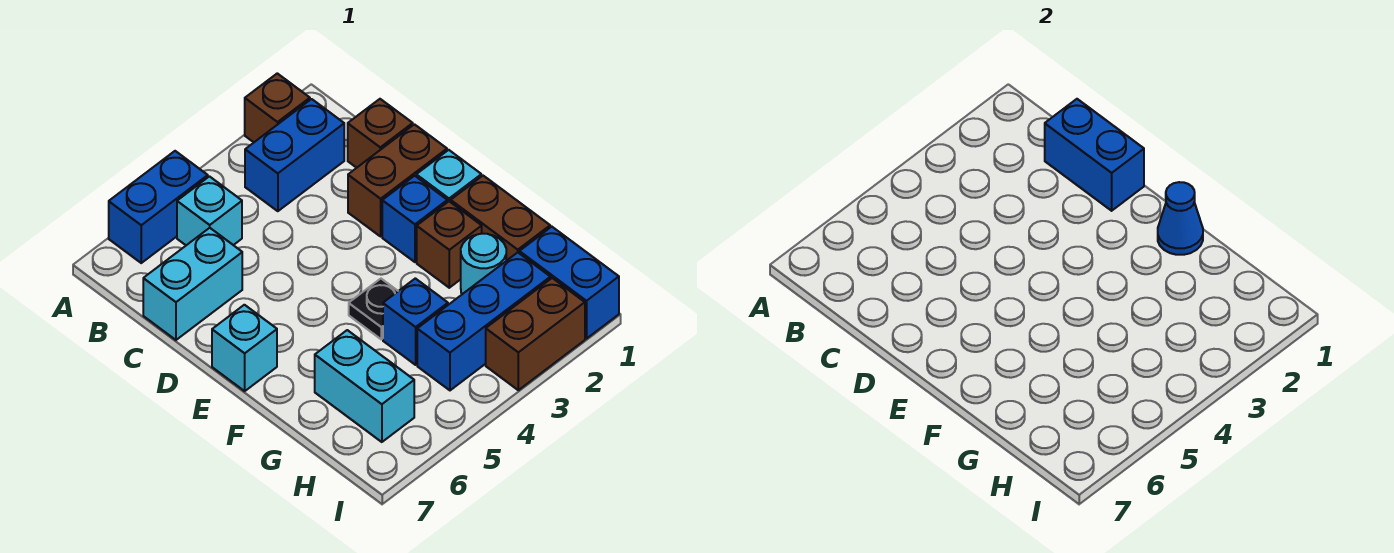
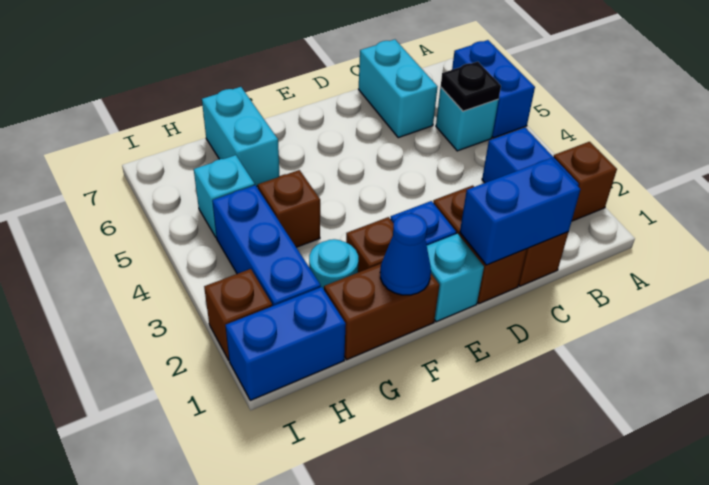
cyan brick E7 level 1 -> cyan brick H5 level 1
black plate F4 level 1 -> black plate B5 level 2
blue brick G4 level 1 -> brown brick G4 level 1
cyan brick G6:H6 level 1 -> cyan brick G6:G7 level 1
brown brick I2:I3 level 1 -> brown brick I2 level 1

